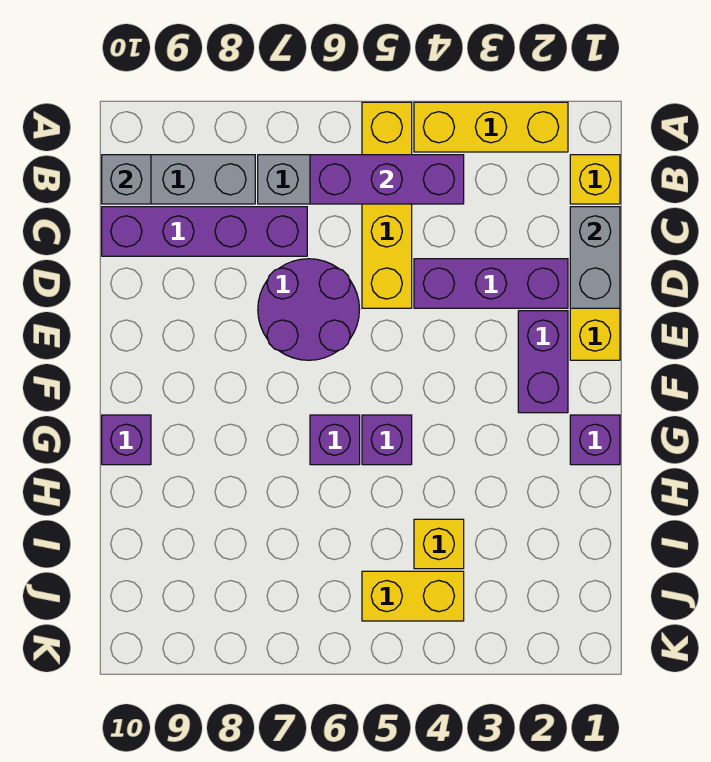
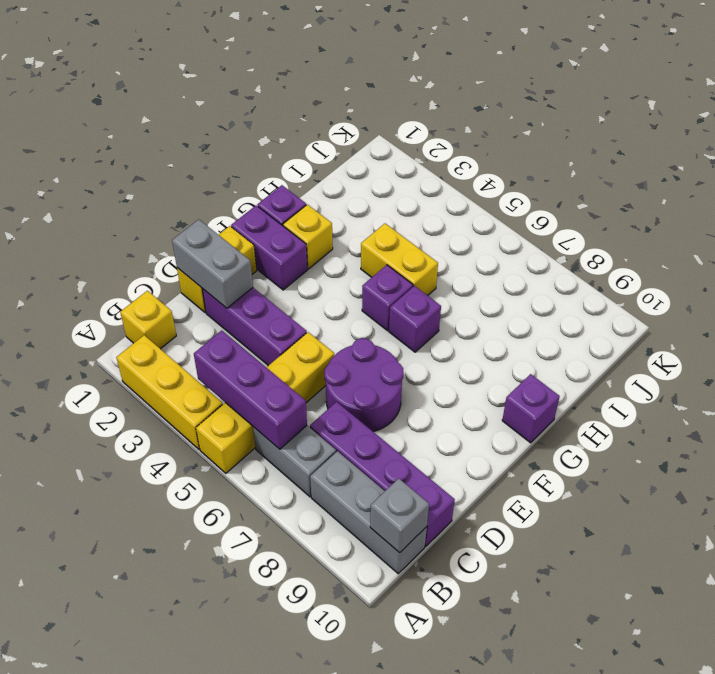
grey brick C1:D1 level 2 -> grey brick D1:D2 level 2
purple brick E2:F2 level 1 -> purple brick F1:F2 level 1
yellow brick I4 level 1 -> yellow brick G2 level 1
yellow brick J4:J5 level 1 -> yellow brick H4:H5 level 1

